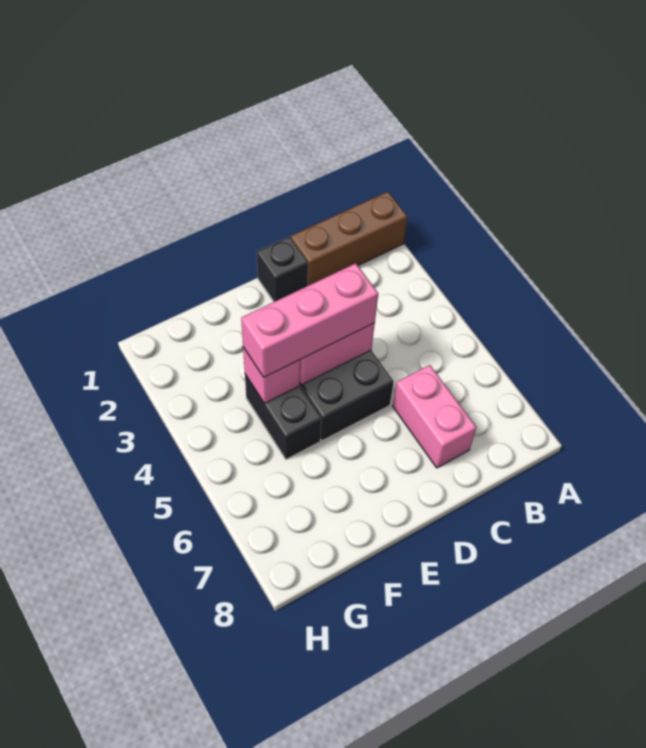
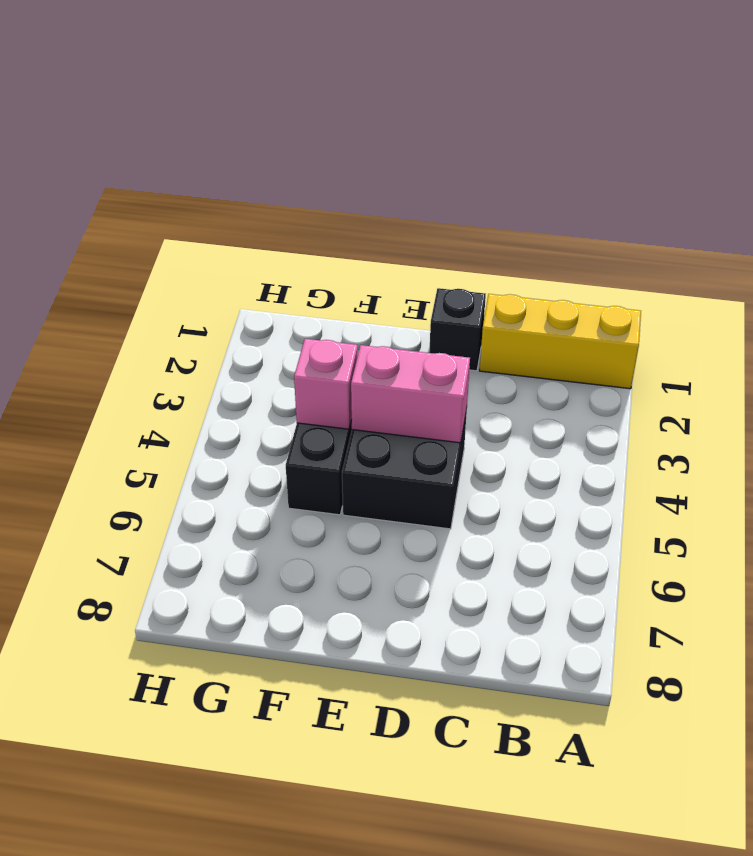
brown brick A1:C1 level 1 -> yellow brick A1:C1 level 1
pink brick C6:C7 level 1 -> none
pink brick D4:F4 level 3 -> none

